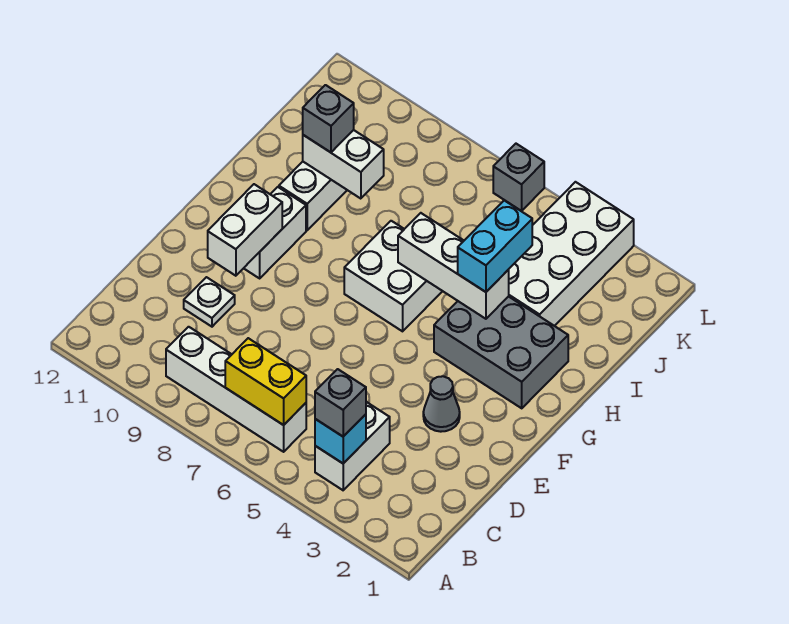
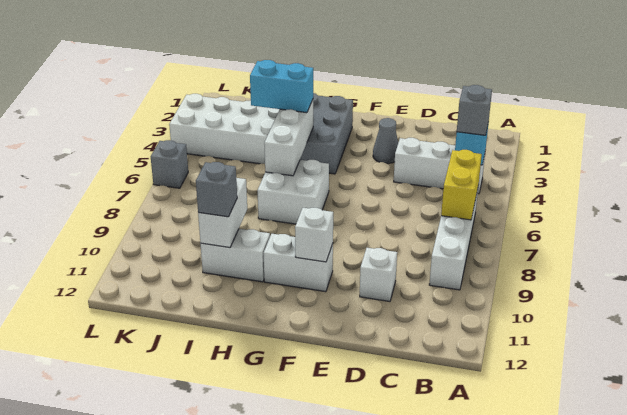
white brick B4:C4 level 1 -> white brick B4:D4 level 1
white plate D10 level 1 -> white brick D10 level 1
white brick E10:F10 level 2 -> white brick F10 level 2

